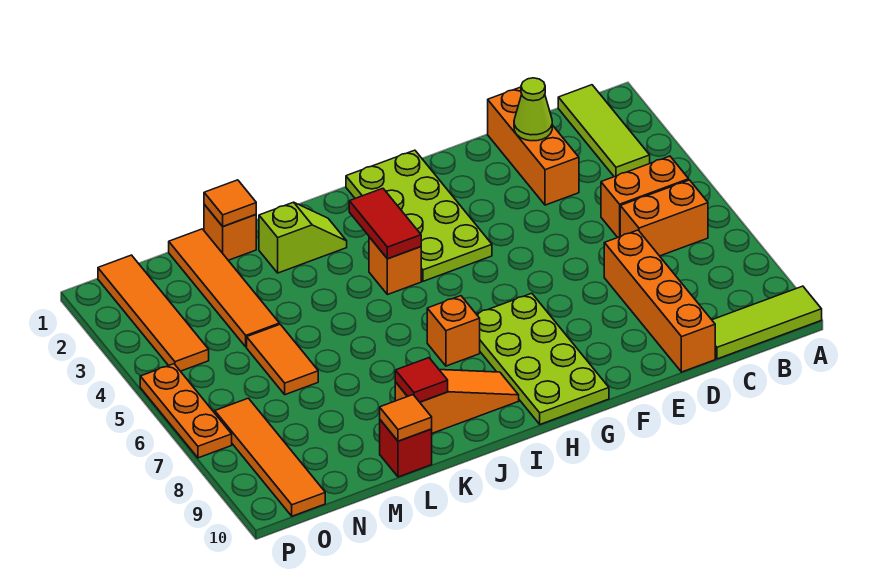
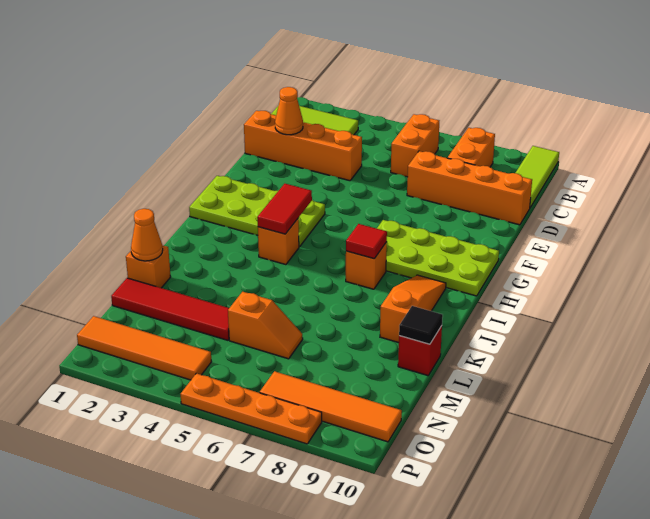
orange brick B5:C5 level 1 -> orange brick B8:C8 level 1
orange brick D1:D3 level 1 -> orange brick D1:D4 level 1
lime cone D2 level 2 -> orange cone D2 level 2
red tile I3:I4 level 2 -> red tile H4:I4 level 2
lime slope J2:K2 level 1 top K -> none
red tile K9 level 2 -> red tile I7 level 2
orange tile L1 level 2 -> orange cone L1 level 2
orange tile L10 level 2 -> black tile L10 level 2
orange tile M1:M4 level 1 -> red tile M1:M4 level 1
orange tile M5:M6 level 1 -> orange slope M5:M6 level 1 top 5
orange plate P5:P7 level 1 -> orange plate P5:P8 level 1

